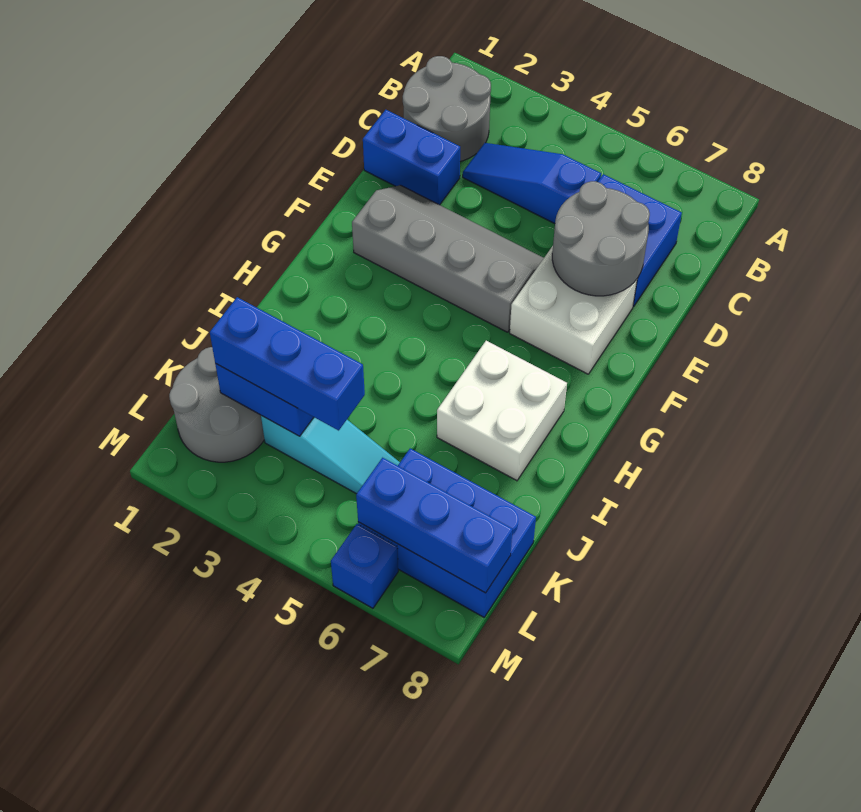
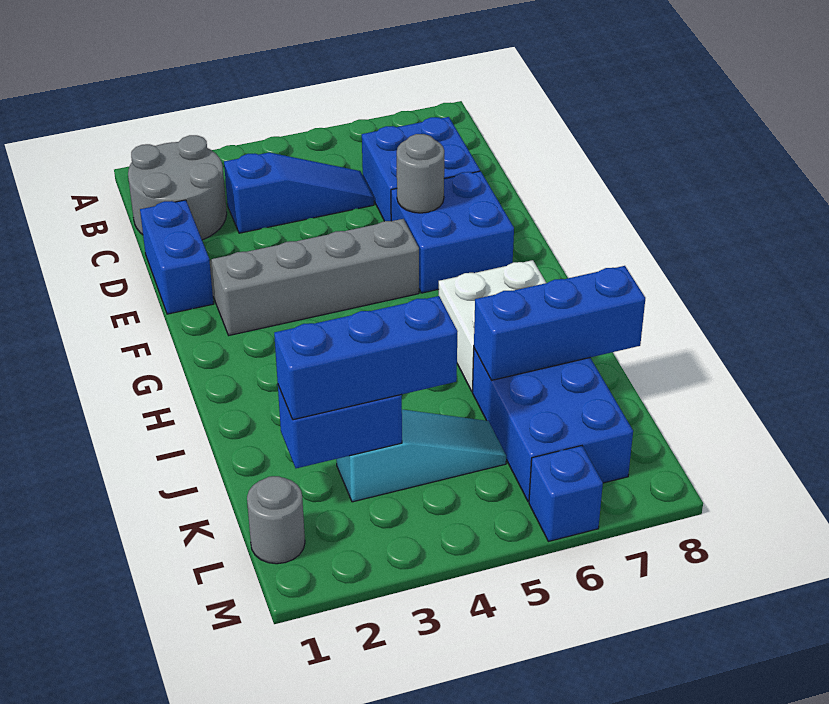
blue slope C3:C5 level 1 top 5 -> blue slope C3:C5 level 1 top 3
blue brick D1:D2 level 1 -> blue brick D1:E1 level 1
grey round brick D6:E7 level 2 -> grey round brick E6 level 2
white brick E6:F7 level 1 -> blue brick E6:F7 level 1
grey round brick K1:L2 level 1 -> grey round brick L1 level 1
blue brick K6:L8 level 1 -> blue brick J6:L7 level 1
blue brick L6:L8 level 2 -> blue brick J6:J8 level 2

